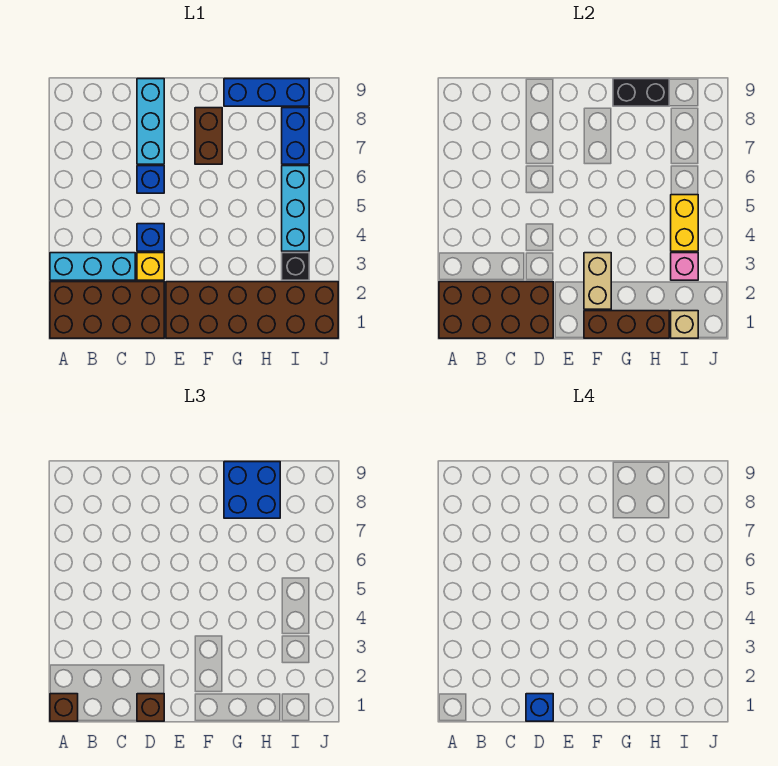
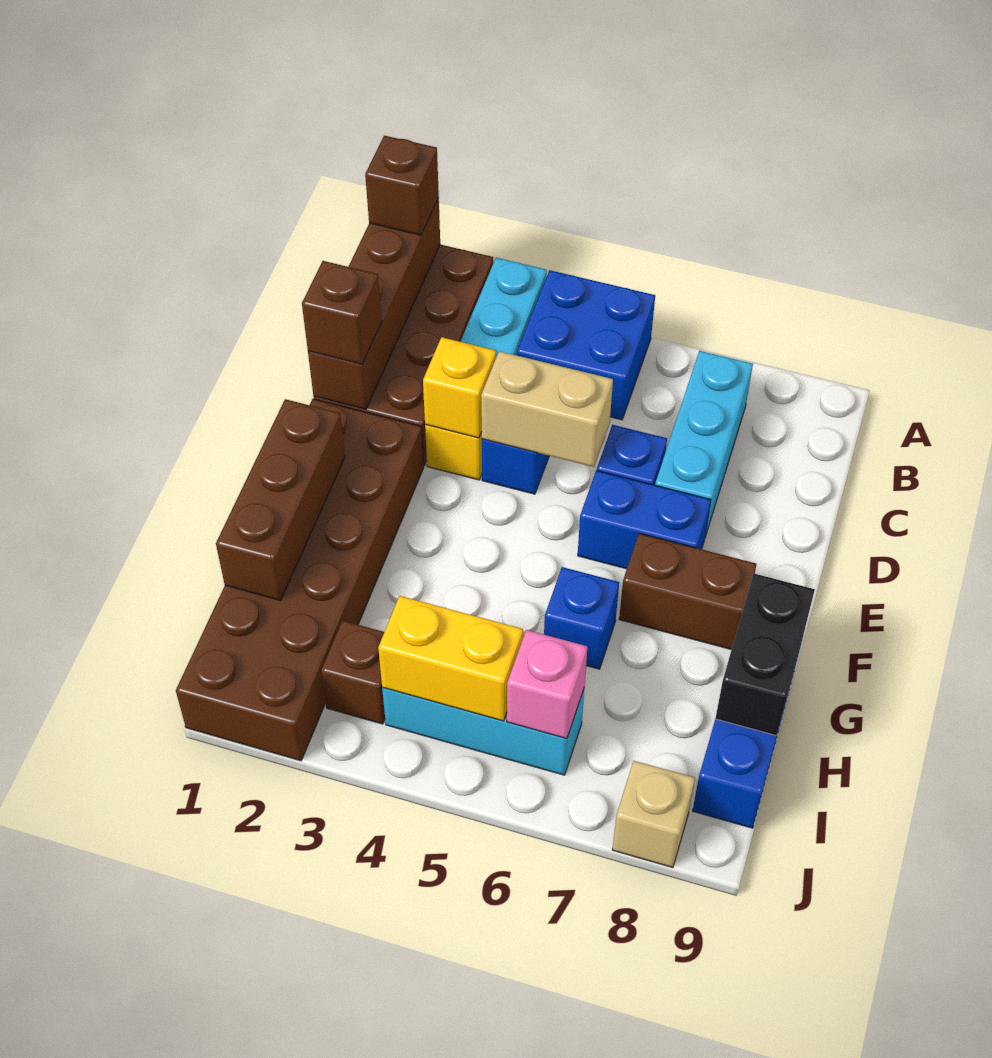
brown brick A1:D2 level 2 -> brown brick A1:D1 level 2
blue brick D1 level 4 -> blue brick G6 level 1
none -> yellow brick D3 level 2
cyan brick D7:D9 level 1 -> cyan brick B7:D7 level 1
tan brick F2:F3 level 2 -> tan brick D4:D5 level 2
blue brick G8:H9 level 3 -> blue brick A4:B5 level 1
tan brick I1 level 2 -> tan brick J8 level 1
black brick I3 level 1 -> brown brick I3 level 1
pink brick I3 level 2 -> pink brick I6 level 2
blue brick I7:I8 level 1 -> blue brick E6:E7 level 1

